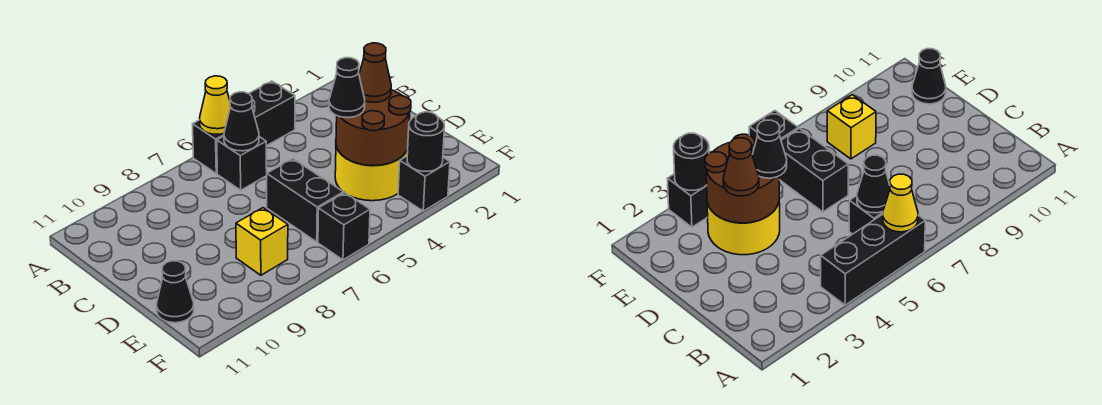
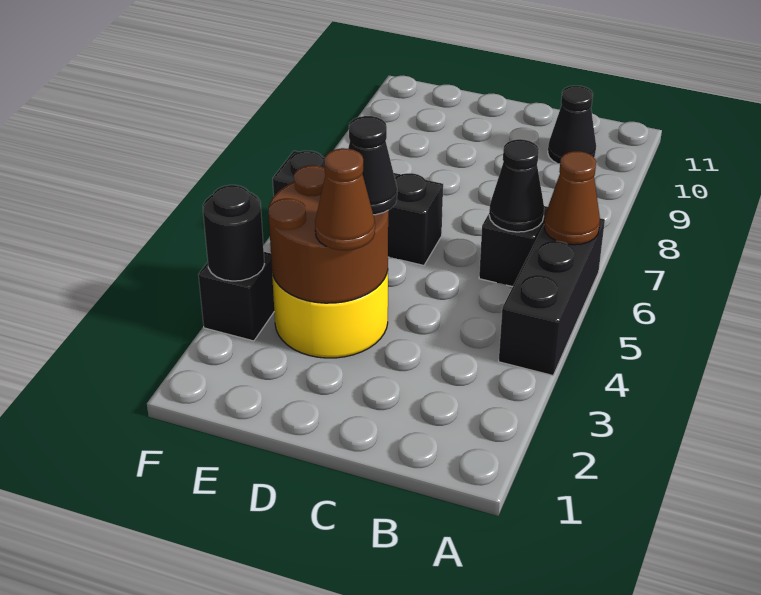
yellow cone A6 level 2 -> brown cone A6 level 2
yellow brick E8 level 1 -> none
black cone E11 level 1 -> black cone B10 level 1

